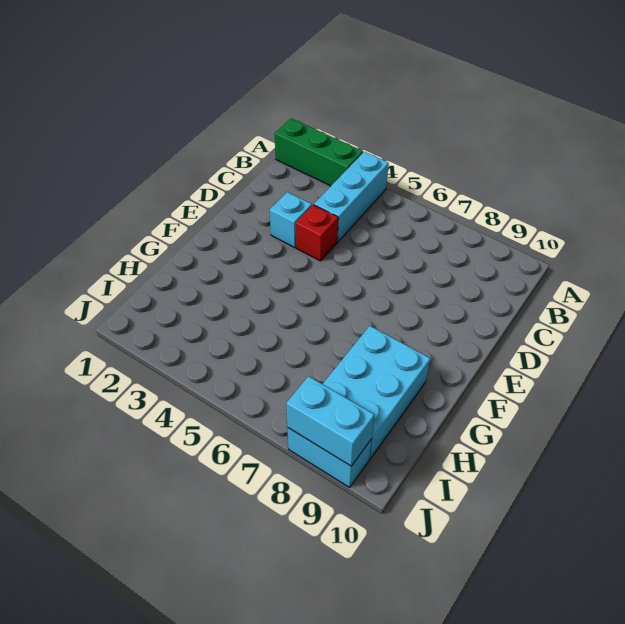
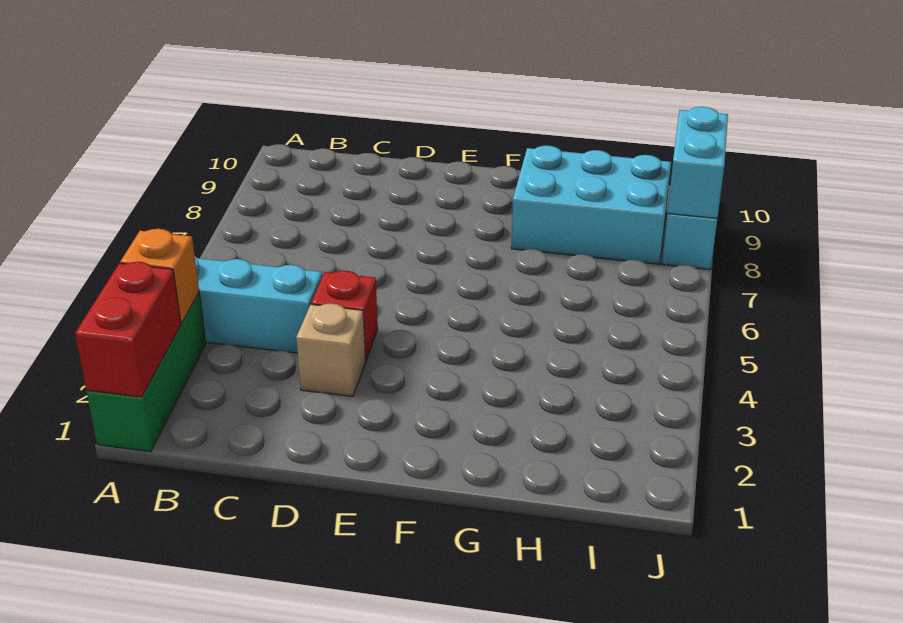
none -> red brick A1:A2 level 2
none -> orange brick A3 level 2
cyan brick D3 level 1 -> tan brick D3 level 1

